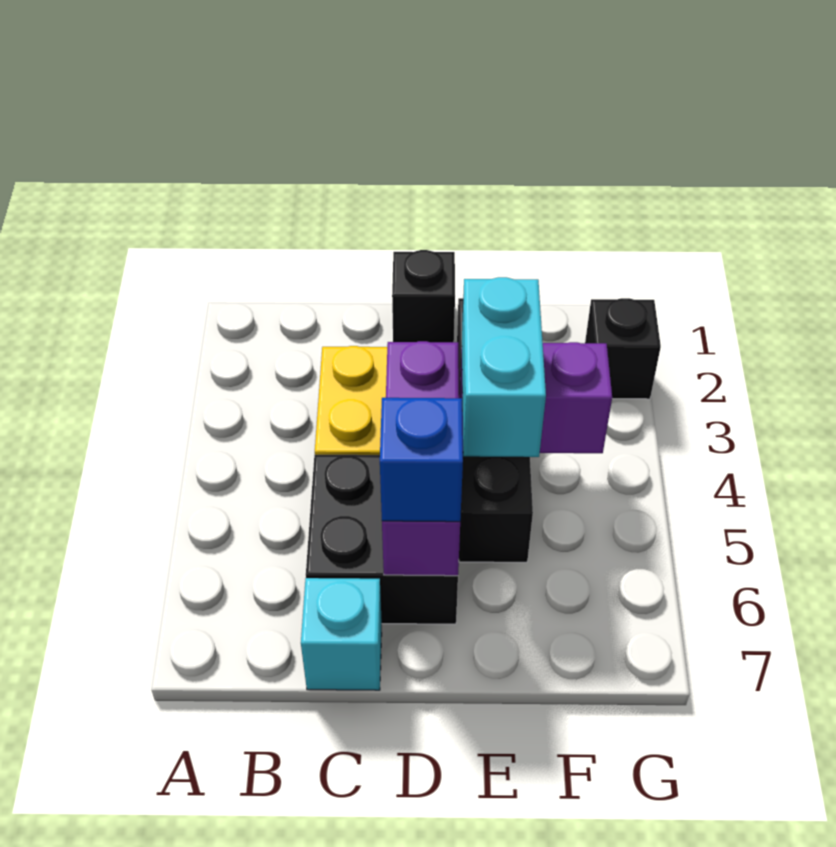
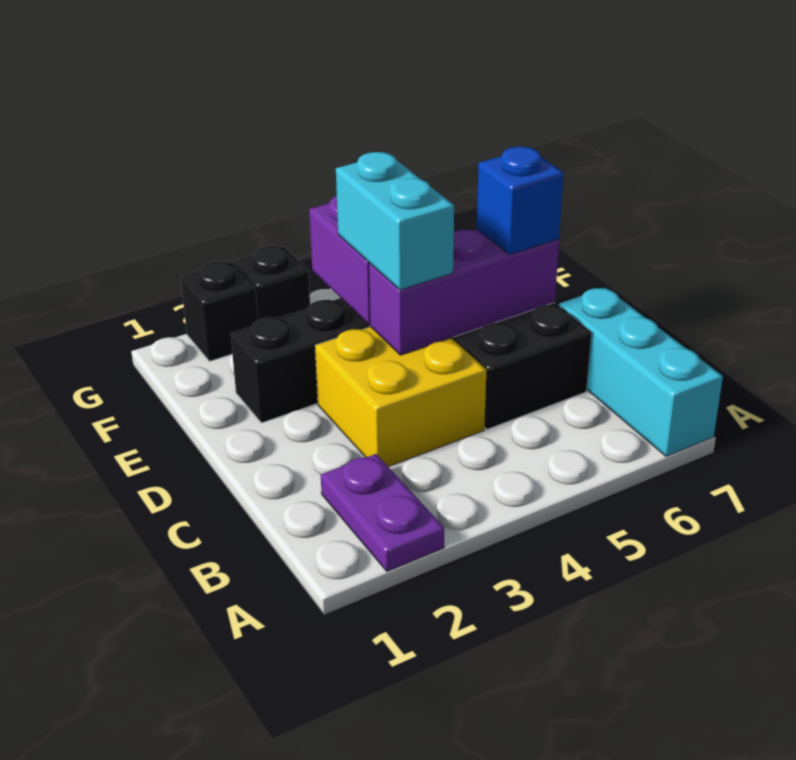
none -> purple plate A2:B2 level 1
cyan brick C7 level 1 -> cyan brick A7:C7 level 1
black brick D1 level 1 -> black brick G3 level 1
cyan brick E4:E5 level 3 -> cyan brick D4:E4 level 3

